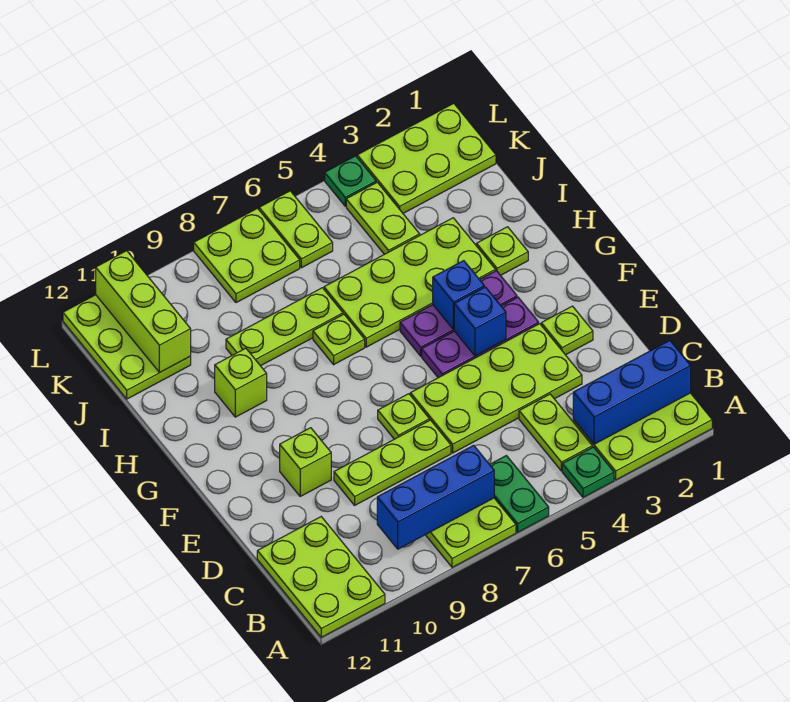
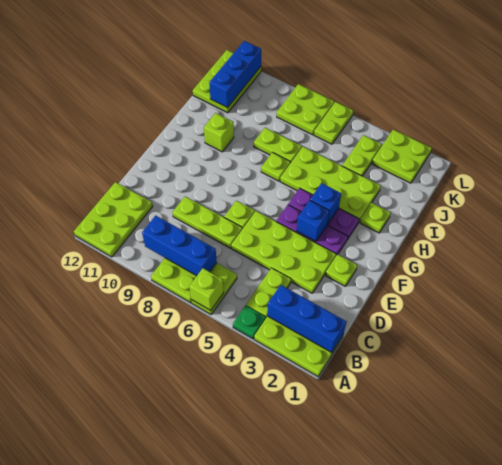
green plate A6:B6 level 1 -> lime plate A6:B6 level 1
lime brick E10 level 1 -> lime brick A6 level 2
lime plate I7:I9 level 1 -> lime plate I7:I8 level 1
lime brick J11:L11 level 2 -> blue brick J11:L11 level 2
lime plate K1:L3 level 1 -> lime plate K2:L3 level 1
green plate L4 level 1 -> none

